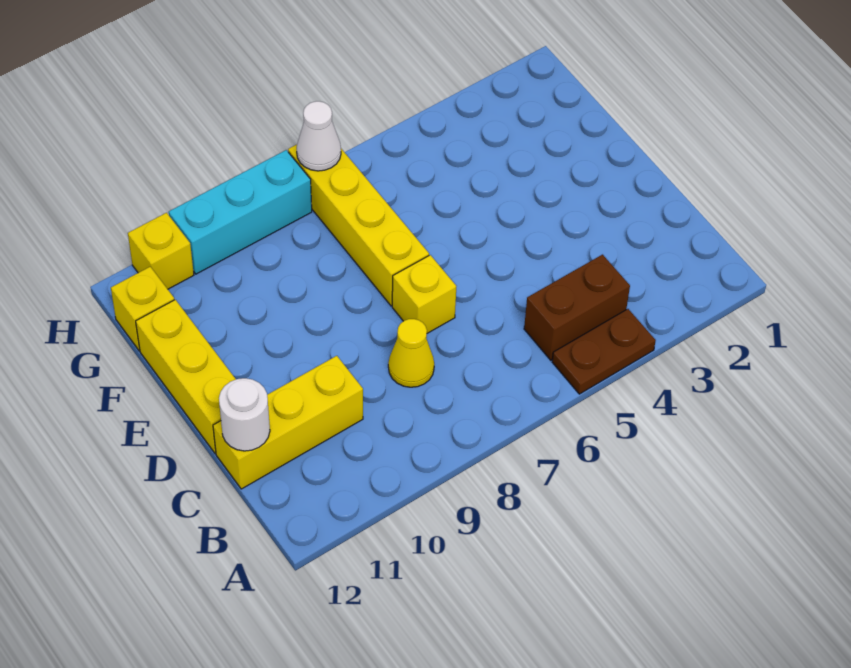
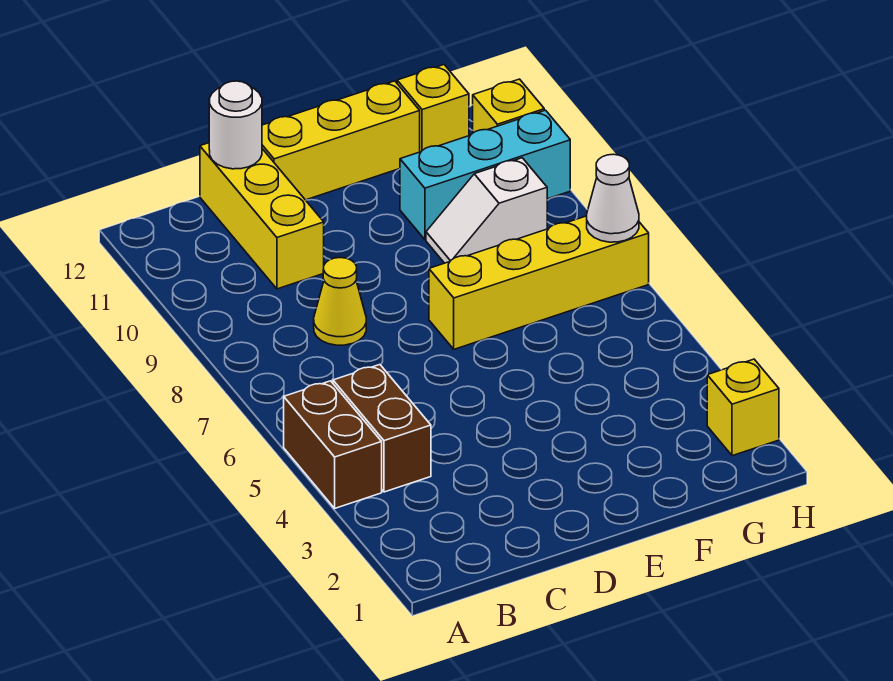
brown plate A4:A5 level 1 -> brown brick A4:A5 level 1
yellow brick D7 level 1 -> yellow brick H2 level 1
none -> white slope F9:G9 level 1 top G
cyan brick H8:H10 level 1 -> cyan brick F10:H10 level 1

